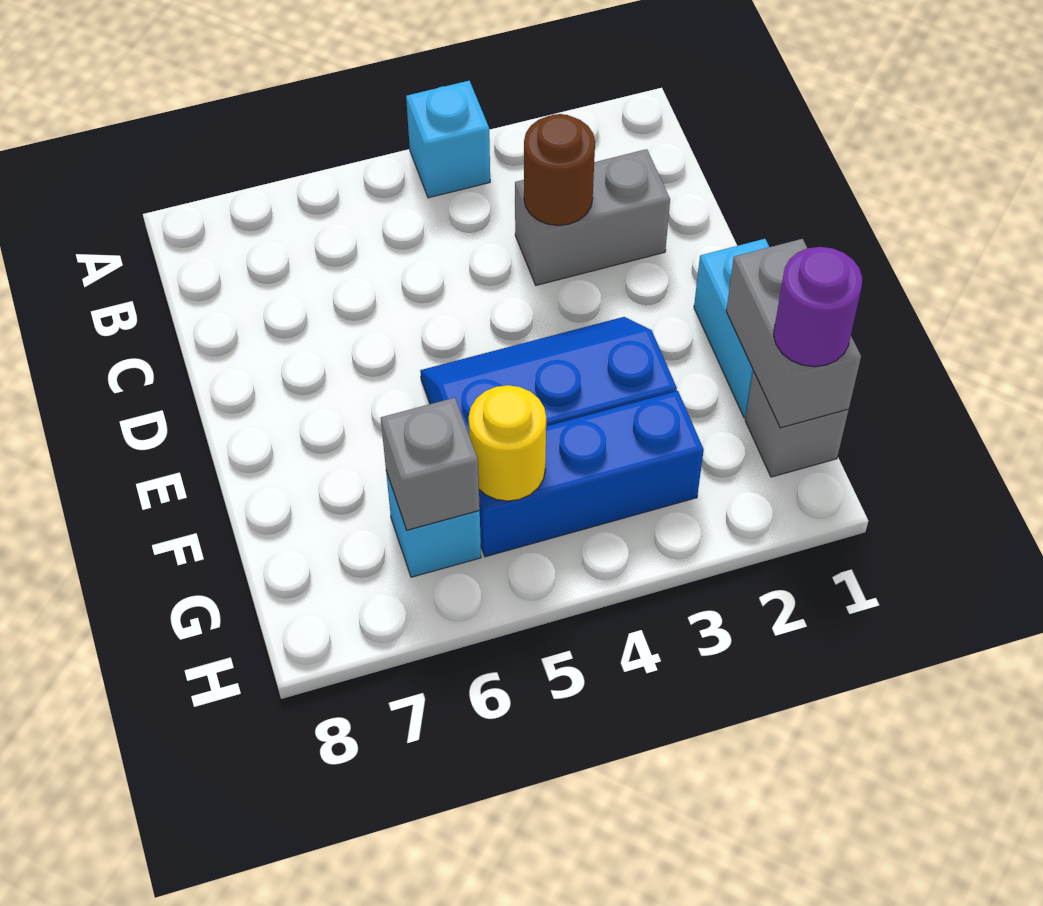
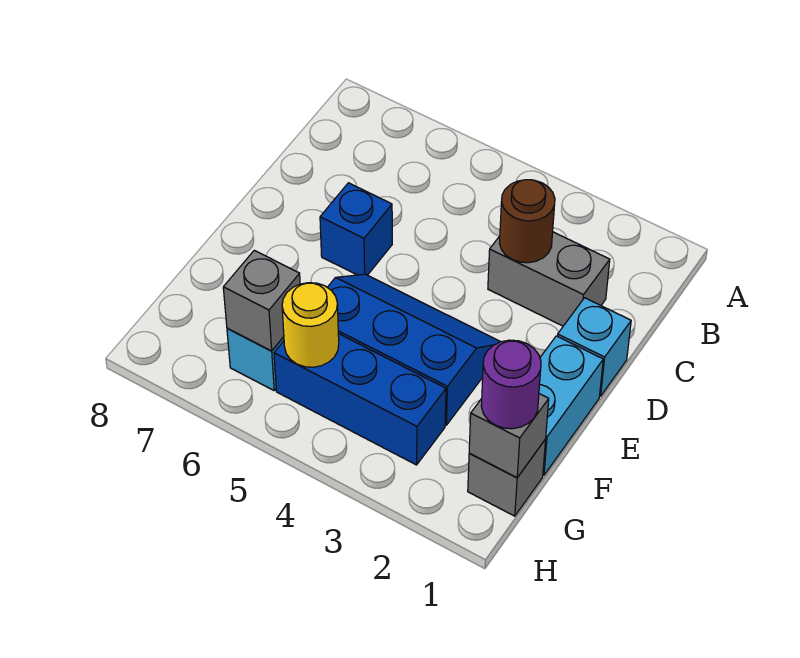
cyan brick A4 level 1 -> cyan brick D1 level 1
none -> blue brick D6 level 1
grey brick F1:G1 level 2 -> grey brick G1 level 2

